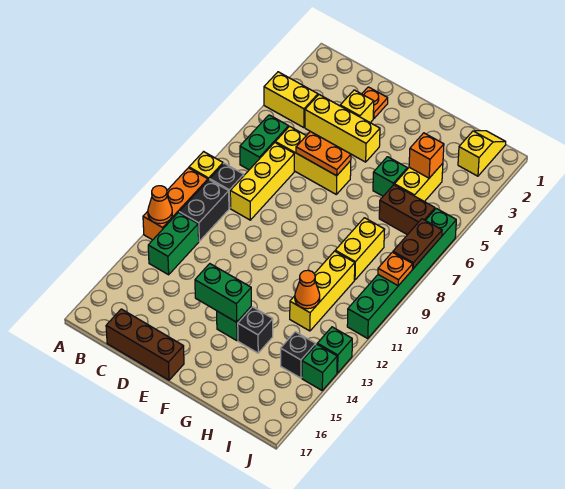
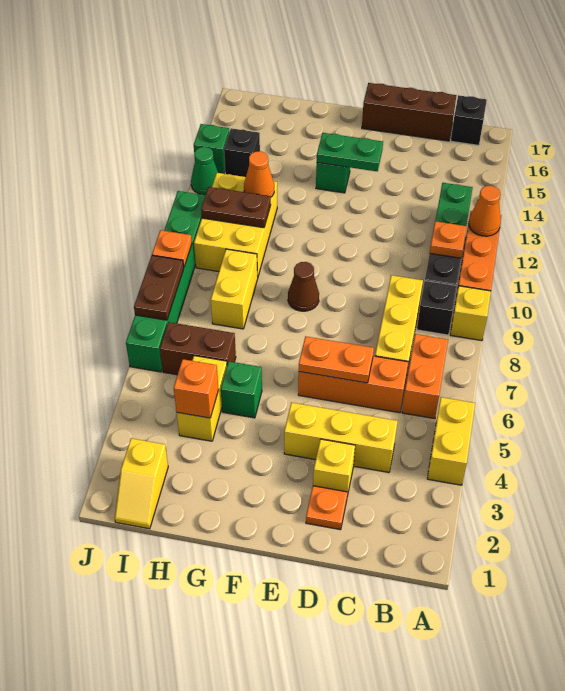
yellow brick A4:B4 level 1 -> yellow brick A4:A5 level 1
green brick B6:B7 level 1 -> orange brick B6:B7 level 1
none -> orange plate B11 level 2
yellow brick C6:E6 level 1 -> orange brick C6:E6 level 1
green brick E14:F14 level 2 -> green plate E14:F14 level 2
none -> brown cone F9 level 1
black brick G14 level 1 -> black brick B17 level 1
yellow brick H10:H12 level 1 -> yellow brick H10:I12 level 1
none -> brown plate H11:I11 level 2
green brick J13 level 1 -> green cone J13 level 1

